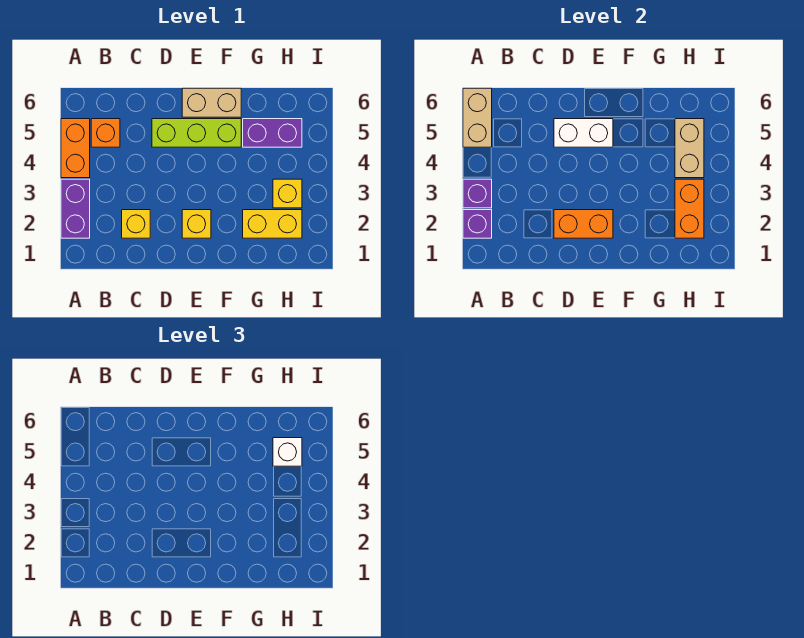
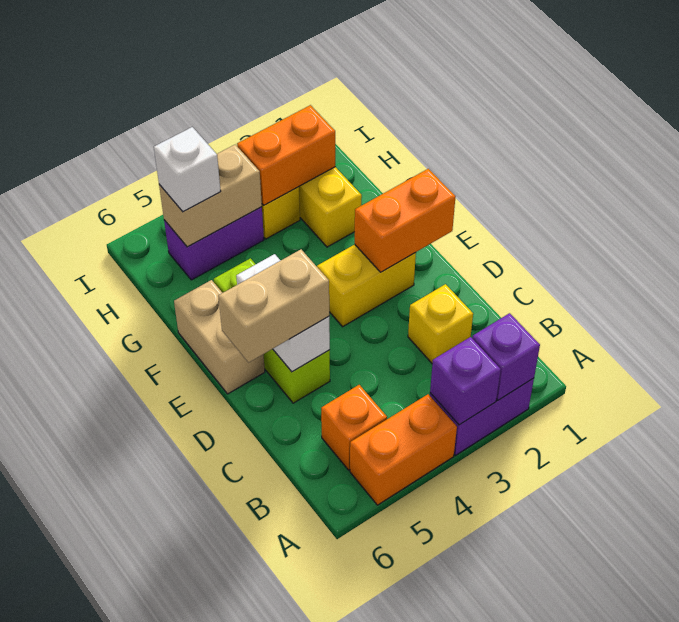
tan brick A5:A6 level 2 -> tan brick D5:D6 level 3
orange brick D2:E2 level 2 -> orange brick E1:E2 level 2
yellow brick E2 level 1 -> yellow brick E2:E3 level 1
purple brick G5:H5 level 1 -> purple brick H4:H5 level 1

